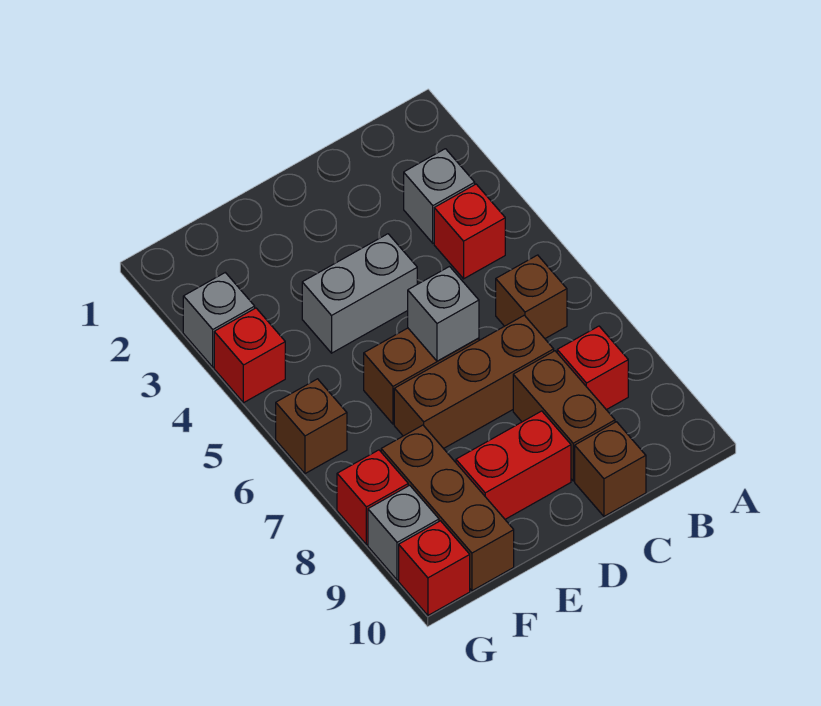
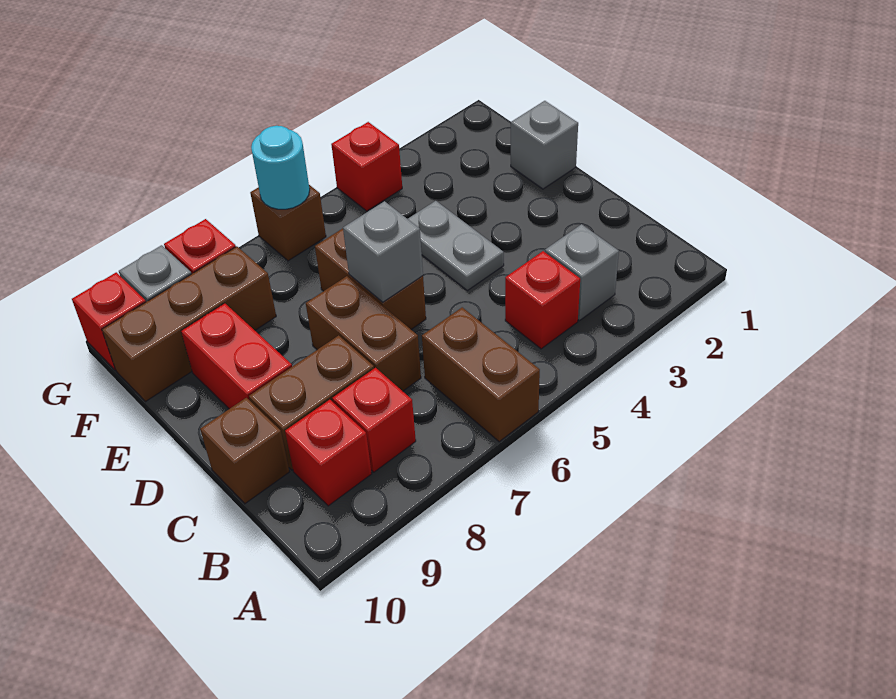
brown brick B6 level 1 -> brown brick A6:B6 level 1
none -> red brick B9 level 1
brown brick C7:E7 level 1 -> brown brick C7:D7 level 1
grey brick D4:E4 level 1 -> grey plate D4:E4 level 1
grey brick G3 level 1 -> grey brick E1 level 1
none -> cyan round brick G6 level 2

